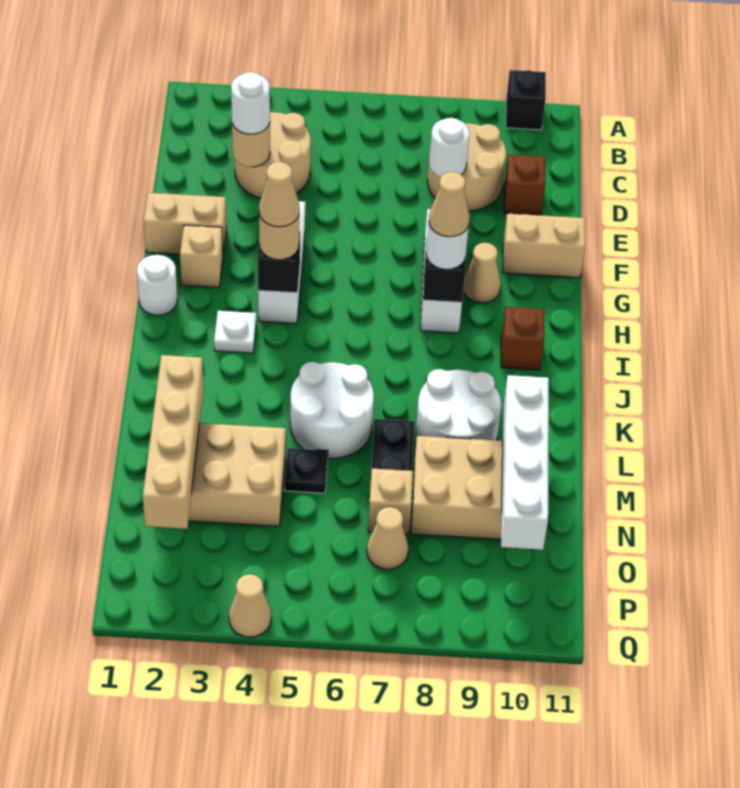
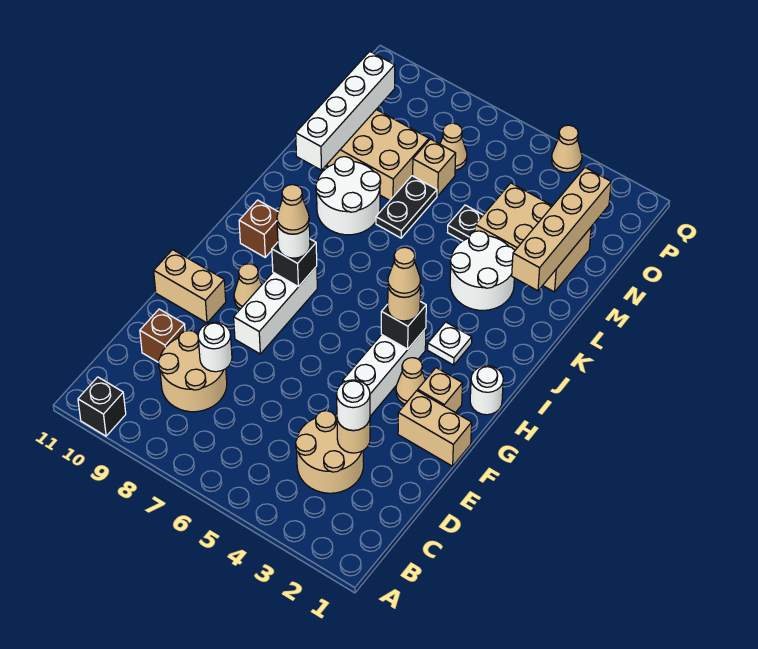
none -> tan cone G3 level 1
white round brick K5:L6 level 1 -> white round brick K3:L4 level 1

